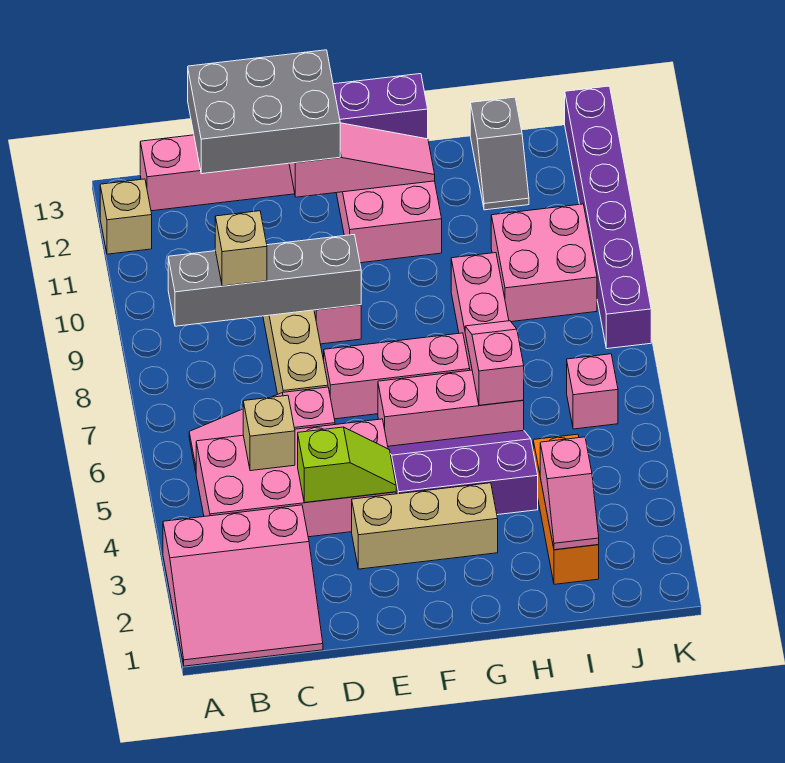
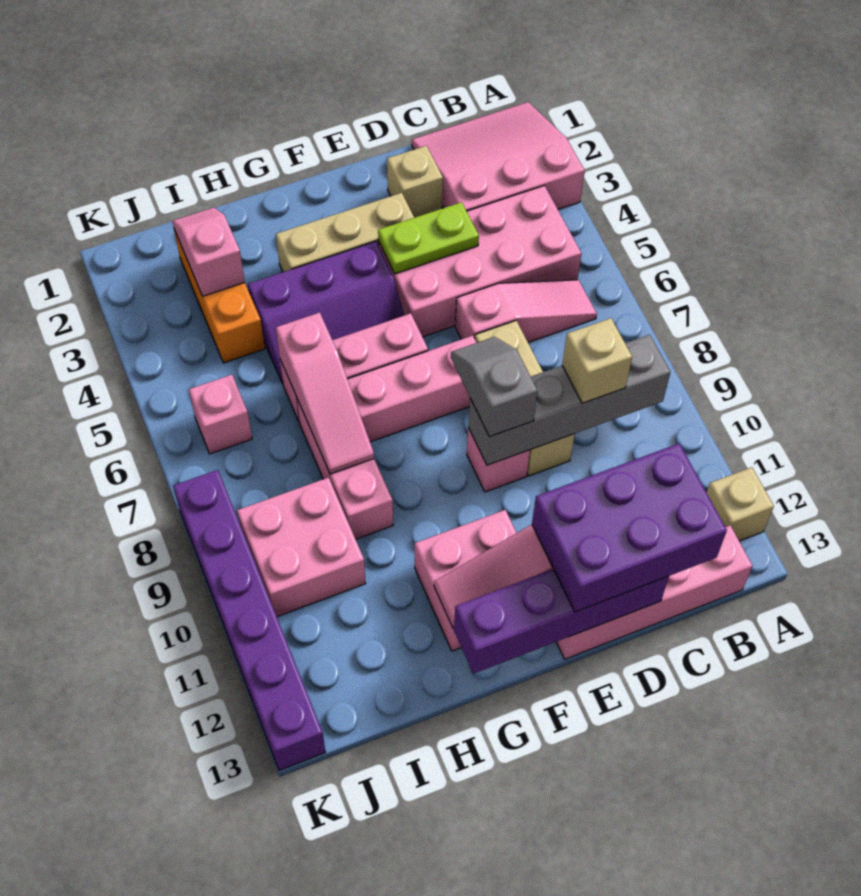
tan brick C5 level 2 -> tan brick D2 level 1
grey brick C12:E13 level 3 -> purple brick C12:E13 level 3
lime slope D4:E4 level 2 top D -> lime plate D4:E4 level 2
pink slope H6:H7 level 2 top 6 -> pink slope H6:H8 level 2 top 6
grey slope I12:I13 level 1 top 13 -> grey slope E8:E9 level 3 top 9

